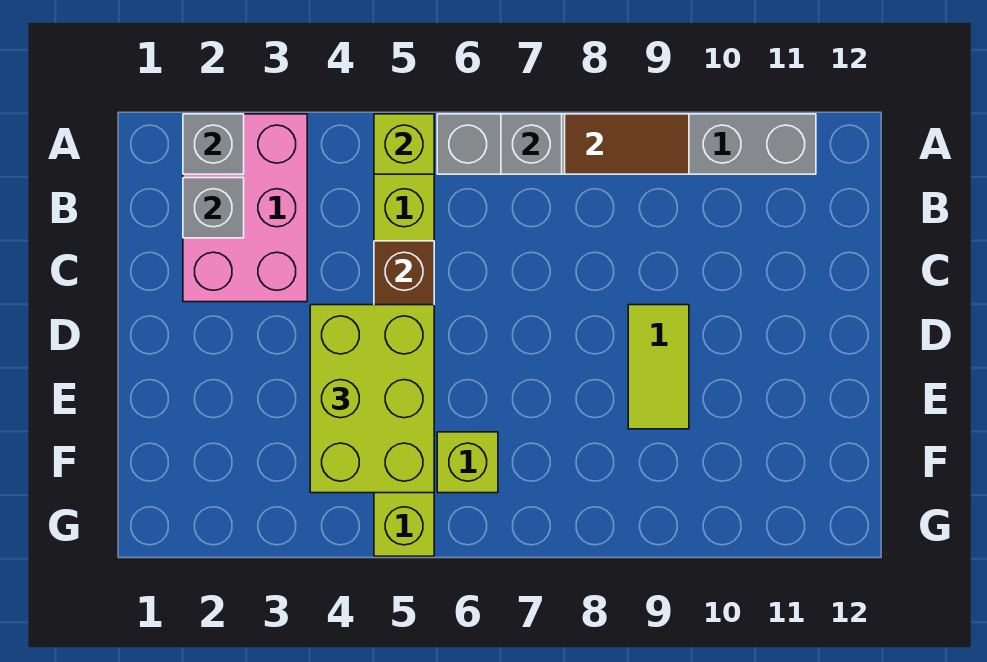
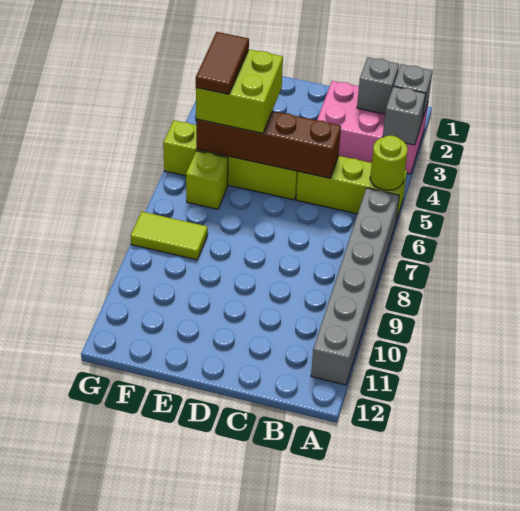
lime brick A5 level 2 -> lime round brick A5 level 2
grey brick A7 level 2 -> grey brick A3 level 2
brown tile A8:A9 level 2 -> brown tile F4:F5 level 4
lime brick D4:F5 level 3 -> lime brick E4:F5 level 3
lime tile D9:E9 level 1 -> lime tile F8:G8 level 1

